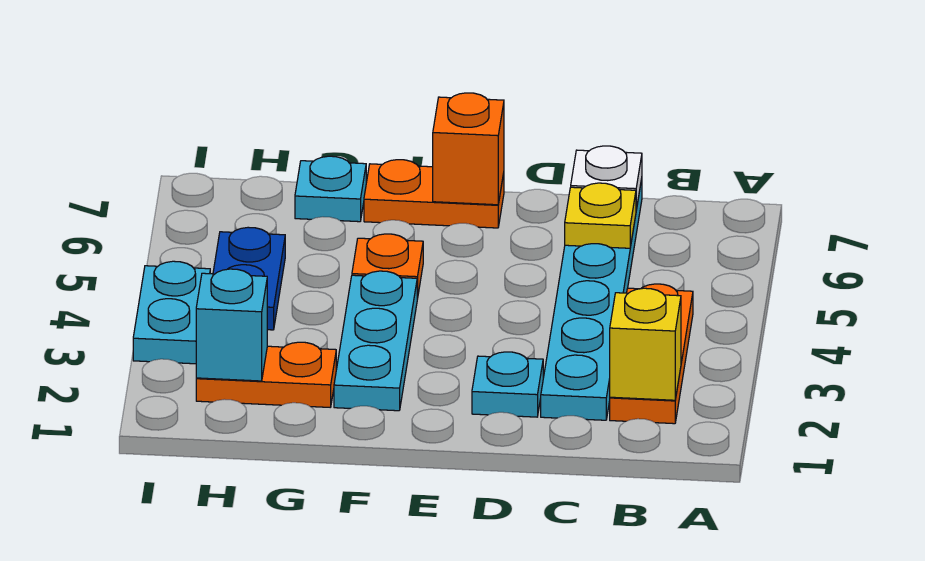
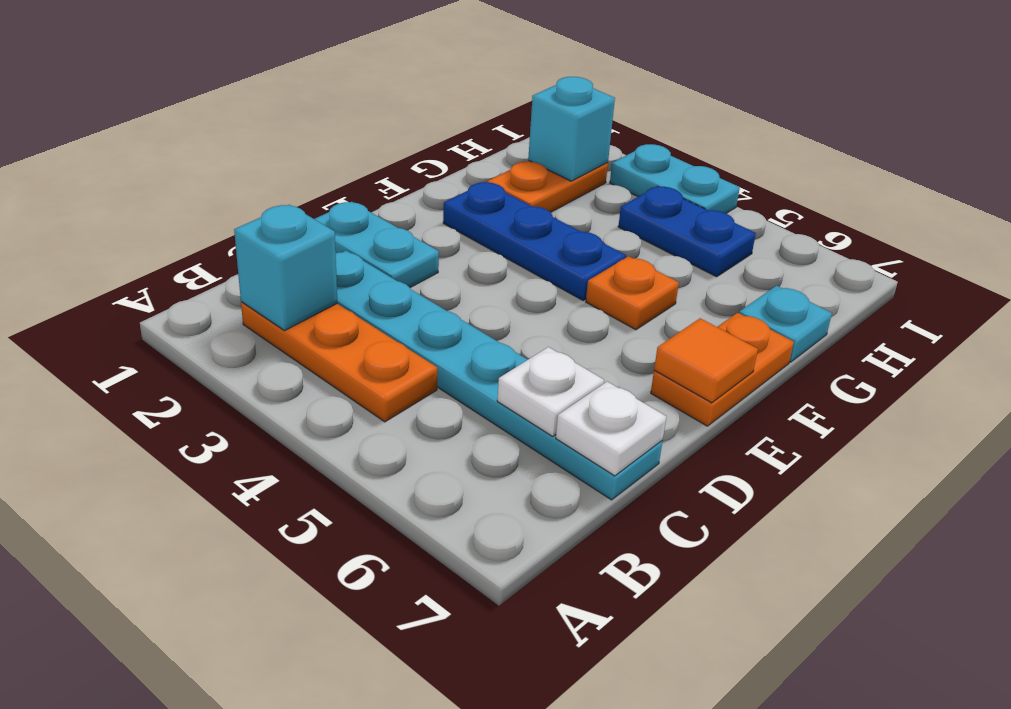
yellow brick B2 level 2 -> cyan brick B2 level 2
yellow plate C6 level 2 -> white plate C6 level 2
cyan plate D2 level 1 -> cyan plate D1:D2 level 1
orange brick E7 level 2 -> orange tile E7 level 2
cyan plate F2:F4 level 1 -> blue plate F2:F4 level 1

